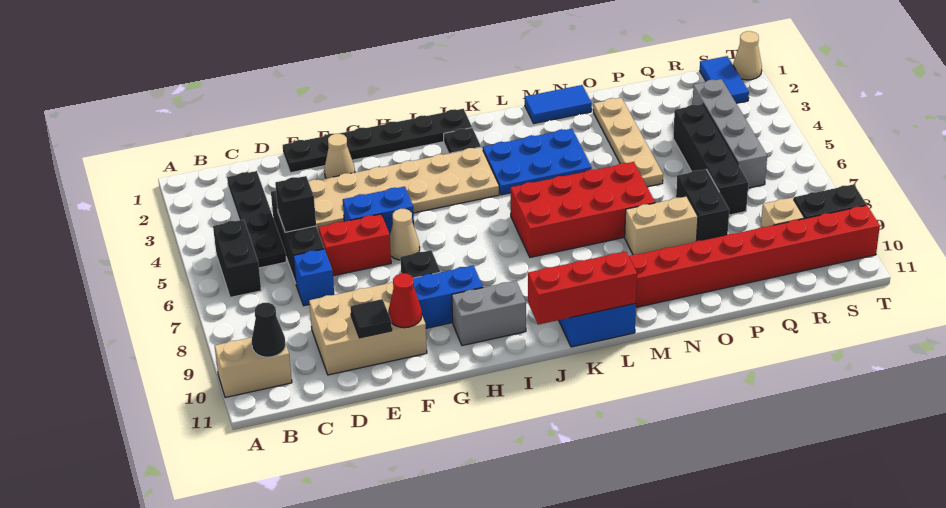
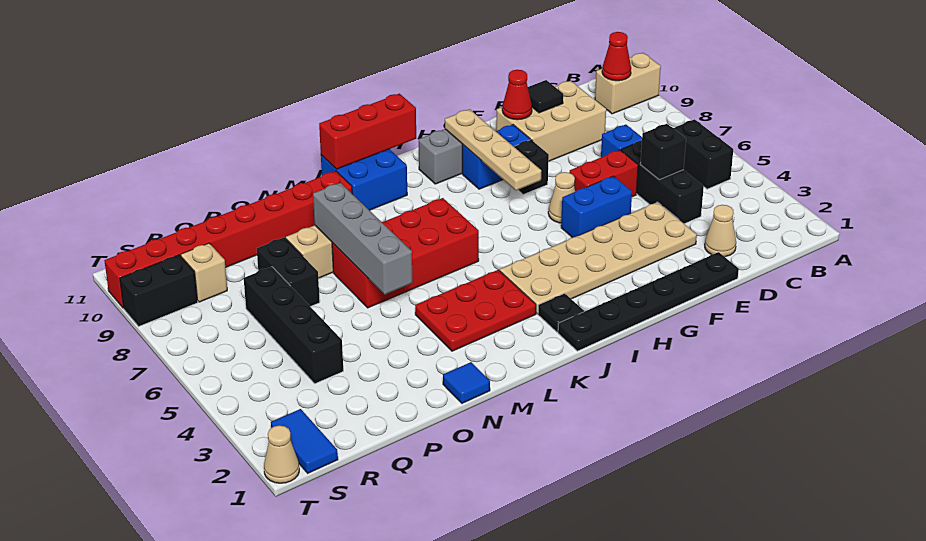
black cone B10 level 2 -> red cone B10 level 2
black plate C2:C5 level 1 -> none
tan cone F2 level 1 -> tan cone D2 level 1
blue plate K3:M4 level 1 -> red plate K3:M4 level 1
blue tile M1:N1 level 1 -> blue tile N1 level 1
tan plate O2:O5 level 1 -> tan plate H7:H10 level 2
grey brick R3:R6 level 1 -> grey brick N5:N8 level 2

